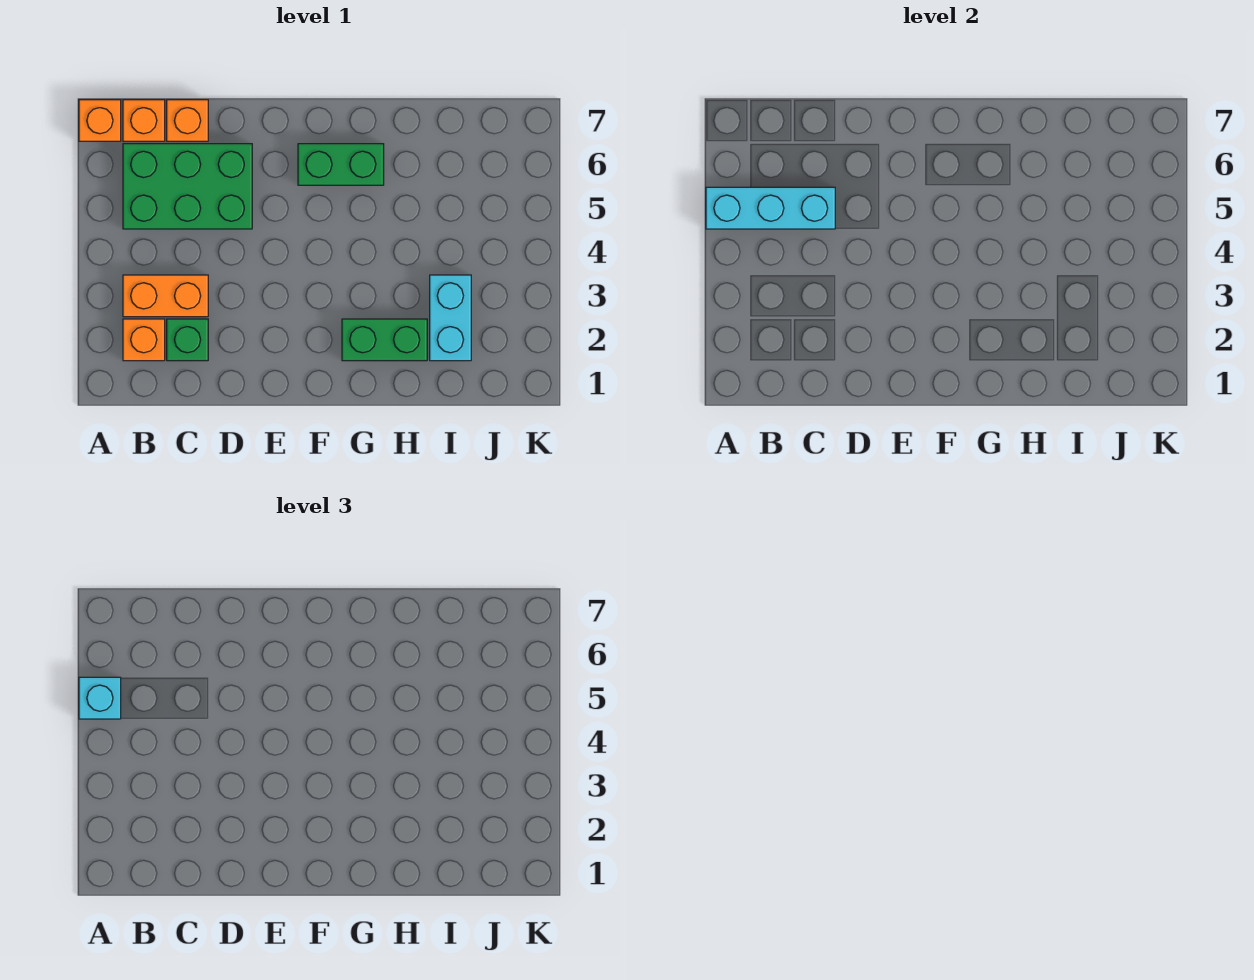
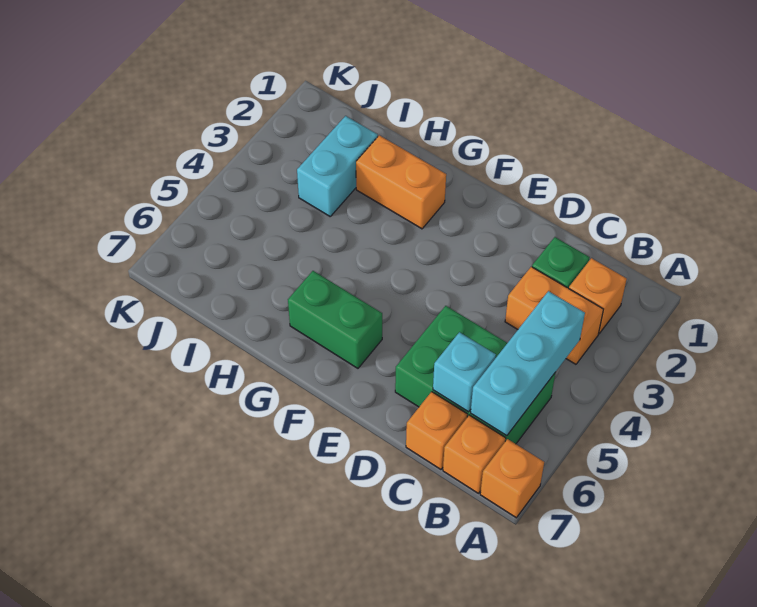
cyan brick A5:C5 level 2 -> cyan brick B4:B6 level 2
cyan brick A5 level 3 -> cyan brick C6 level 2
green brick G2:H2 level 1 -> orange brick G2:H2 level 1

